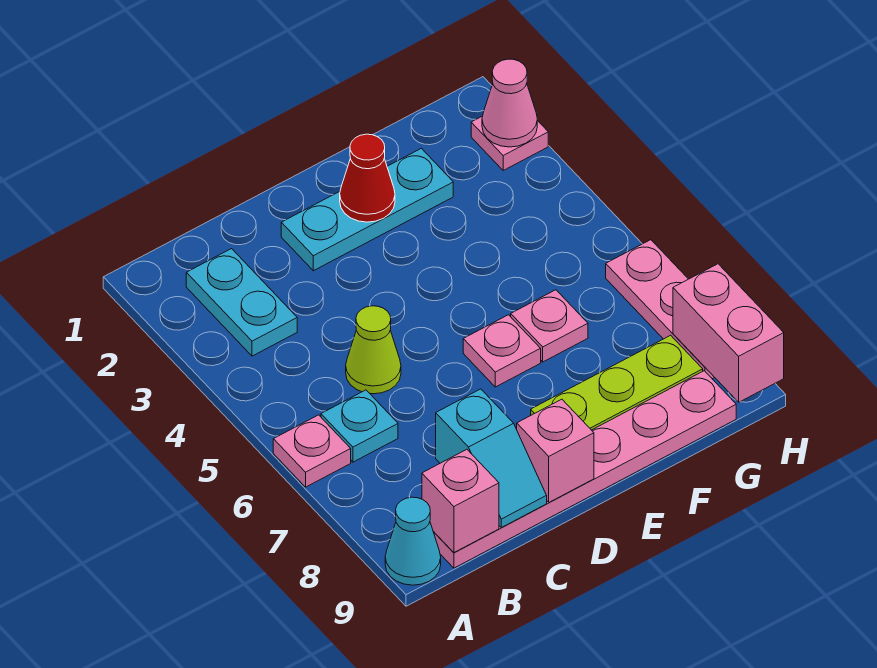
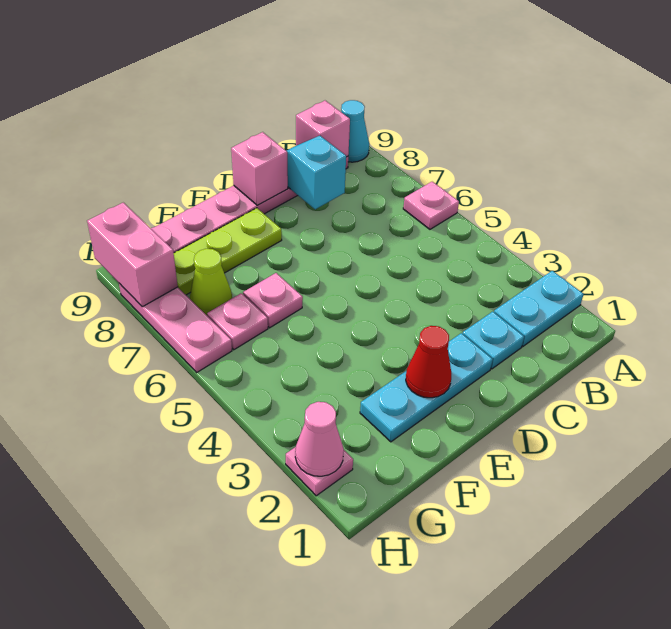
cyan plate B2:B3 level 1 -> cyan plate A2:B2 level 1
cyan plate B6 level 1 -> cyan plate C2 level 1
lime cone C5 level 1 -> lime cone G7 level 1
pink plate E6 level 1 -> pink plate G6 level 1

